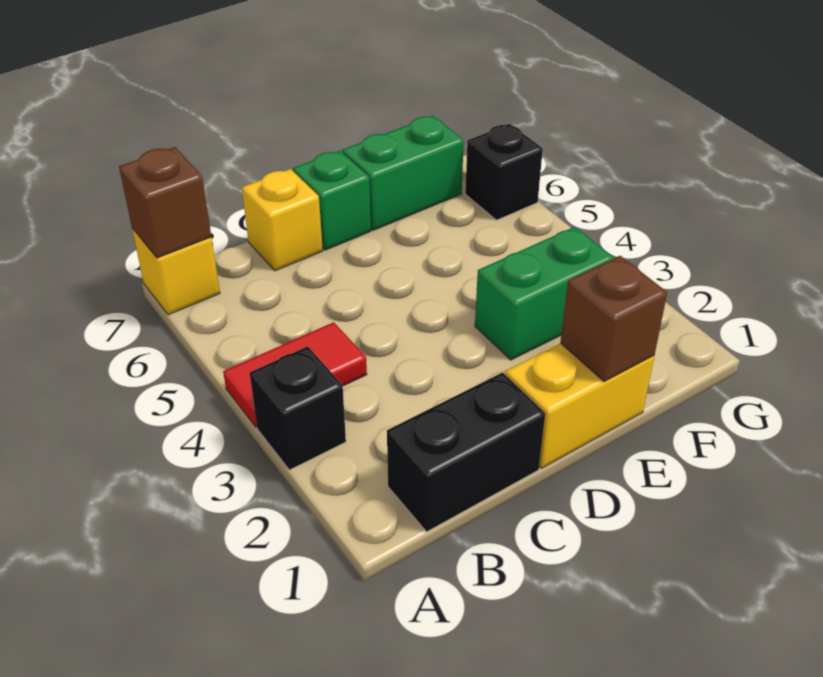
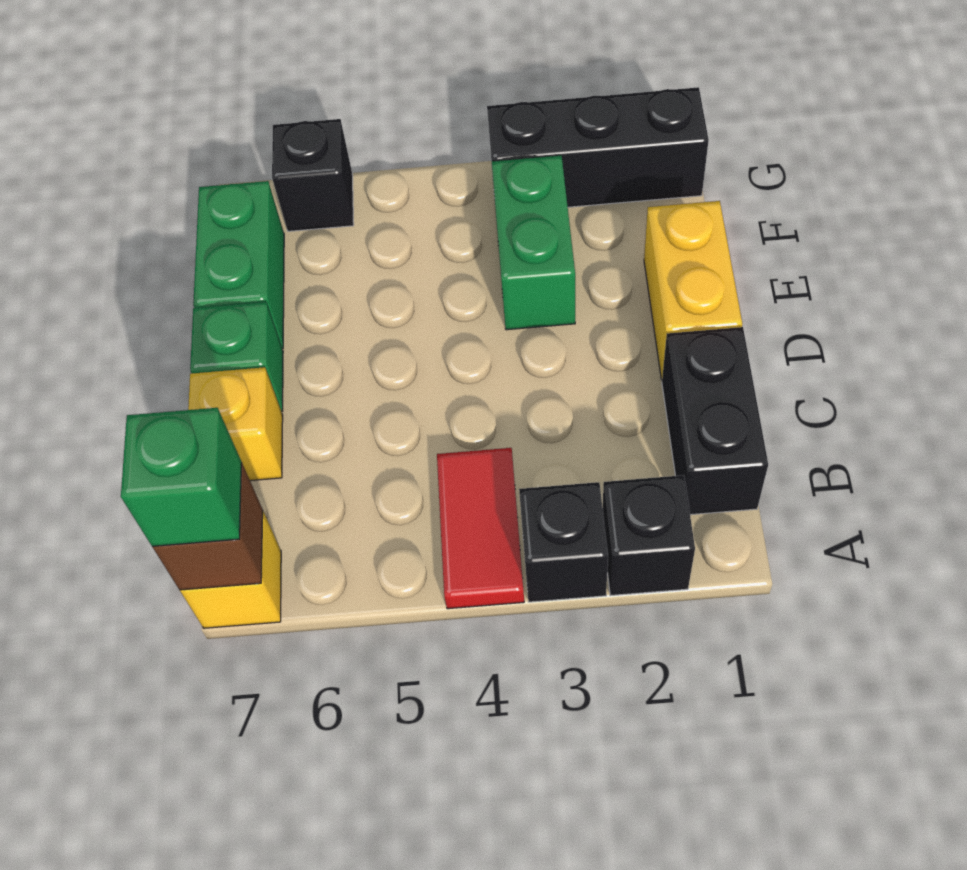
none -> black brick A2 level 1
none -> green brick A7 level 3
brown brick E1 level 2 -> none
none -> black brick G1:G3 level 1

